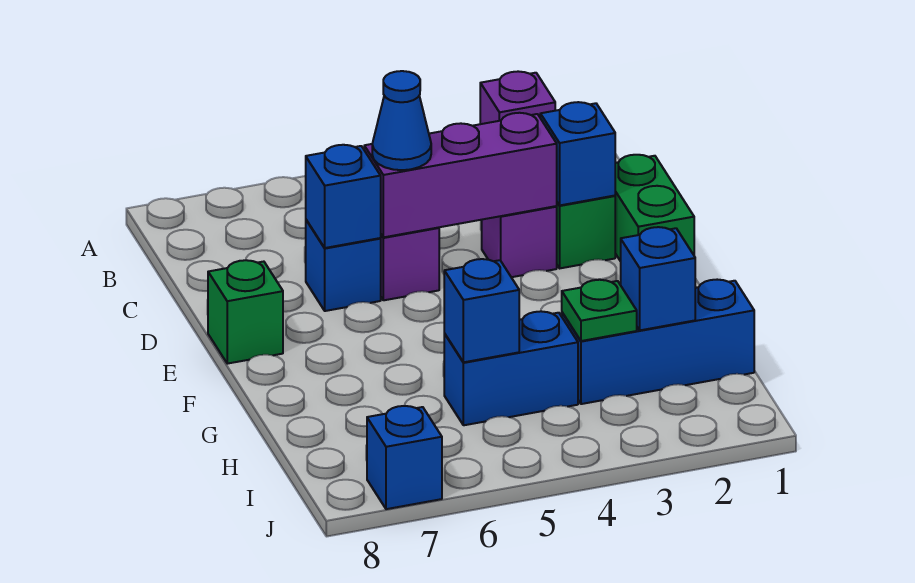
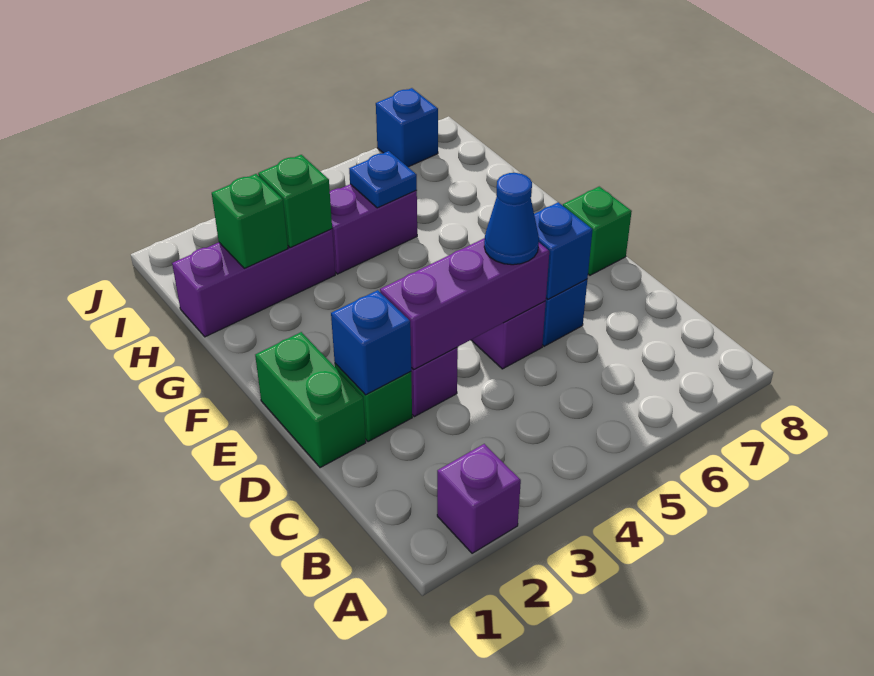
blue brick H1:H3 level 1 -> purple brick H1:H3 level 1
blue brick H2 level 2 -> green brick H2 level 2
green plate H3 level 2 -> green brick H3 level 2
blue brick H4:H5 level 1 -> purple brick H4:H5 level 1
blue brick H5 level 2 -> blue plate H5 level 2

